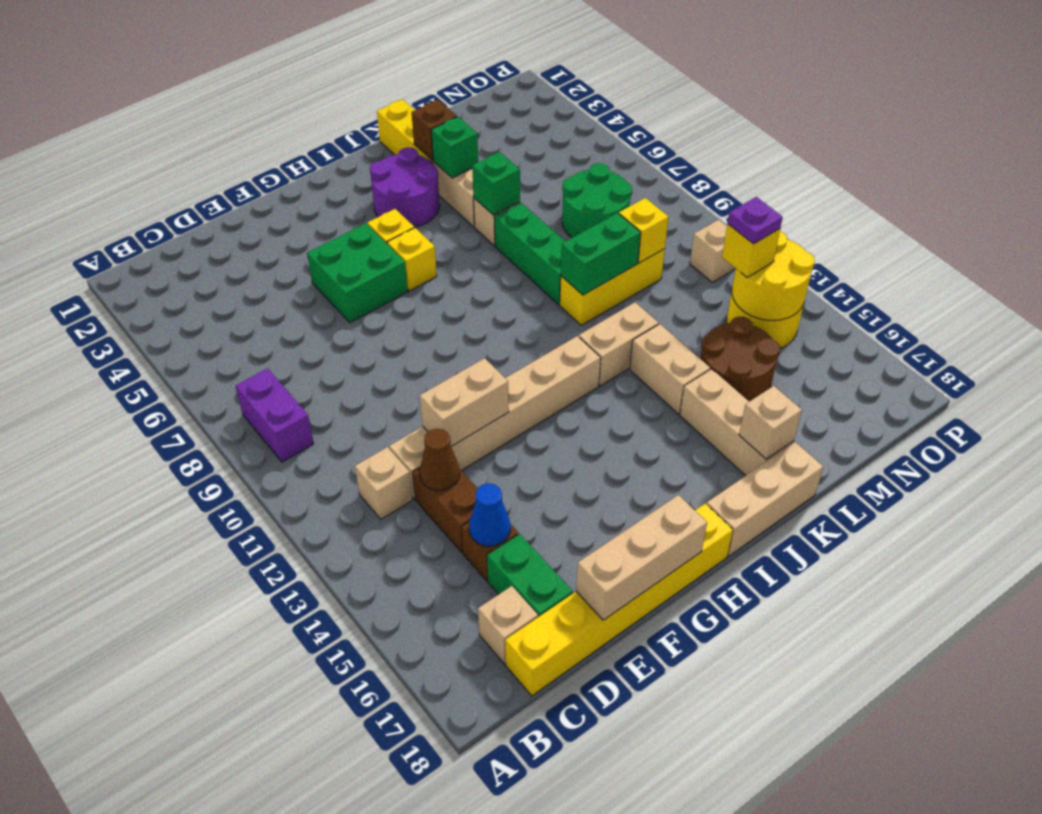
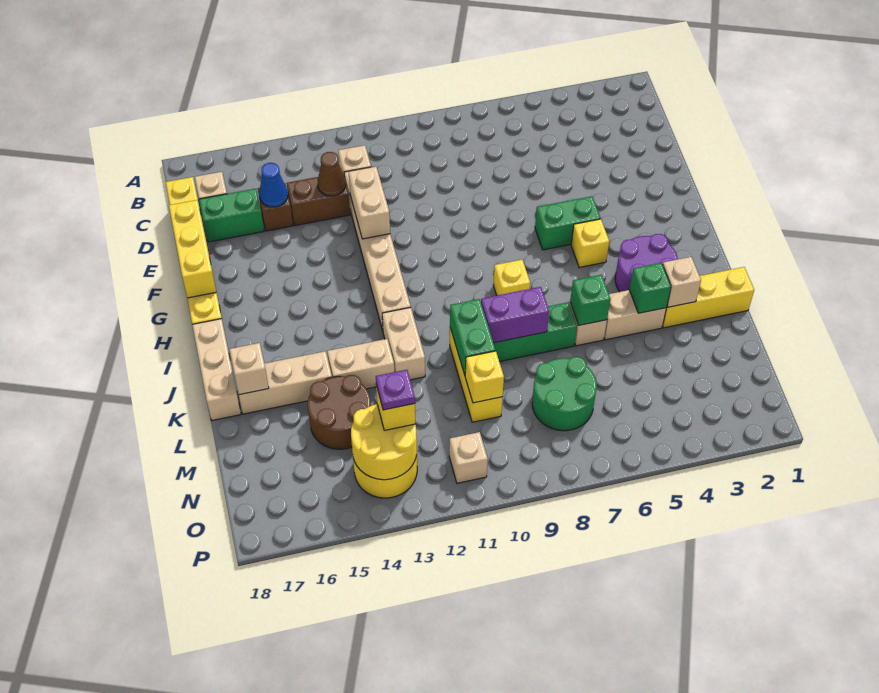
purple brick B8:B9 level 1 -> purple brick K8:K9 level 2
tan brick E18:G18 level 2 -> yellow brick E18:G18 level 2
green brick F5:G6 level 1 -> green brick G5:G6 level 1
yellow brick H6 level 1 -> yellow brick I8 level 1
brown brick K3 level 2 -> tan brick K3 level 2

